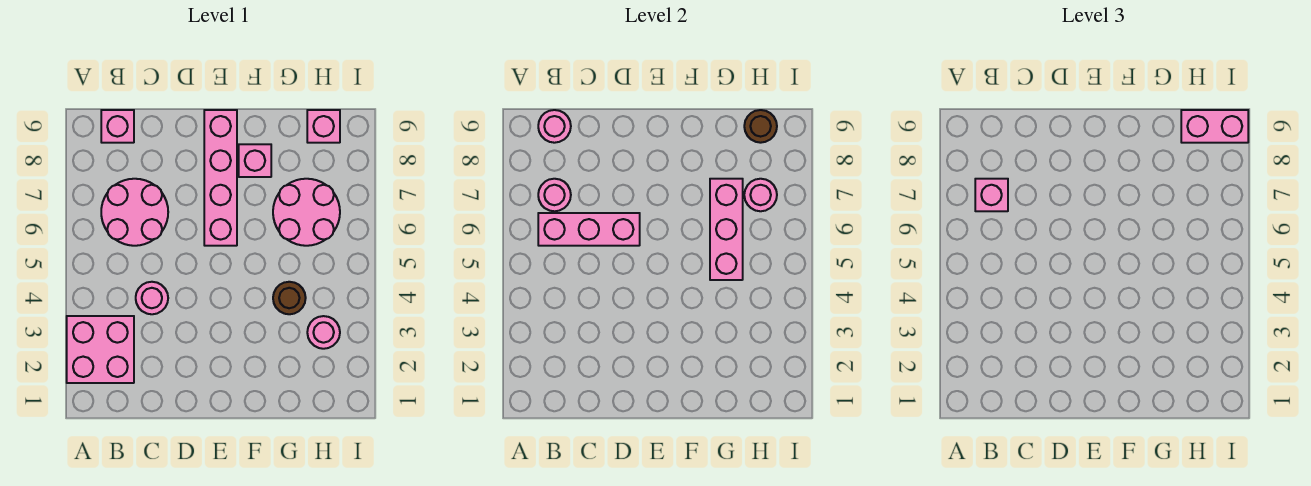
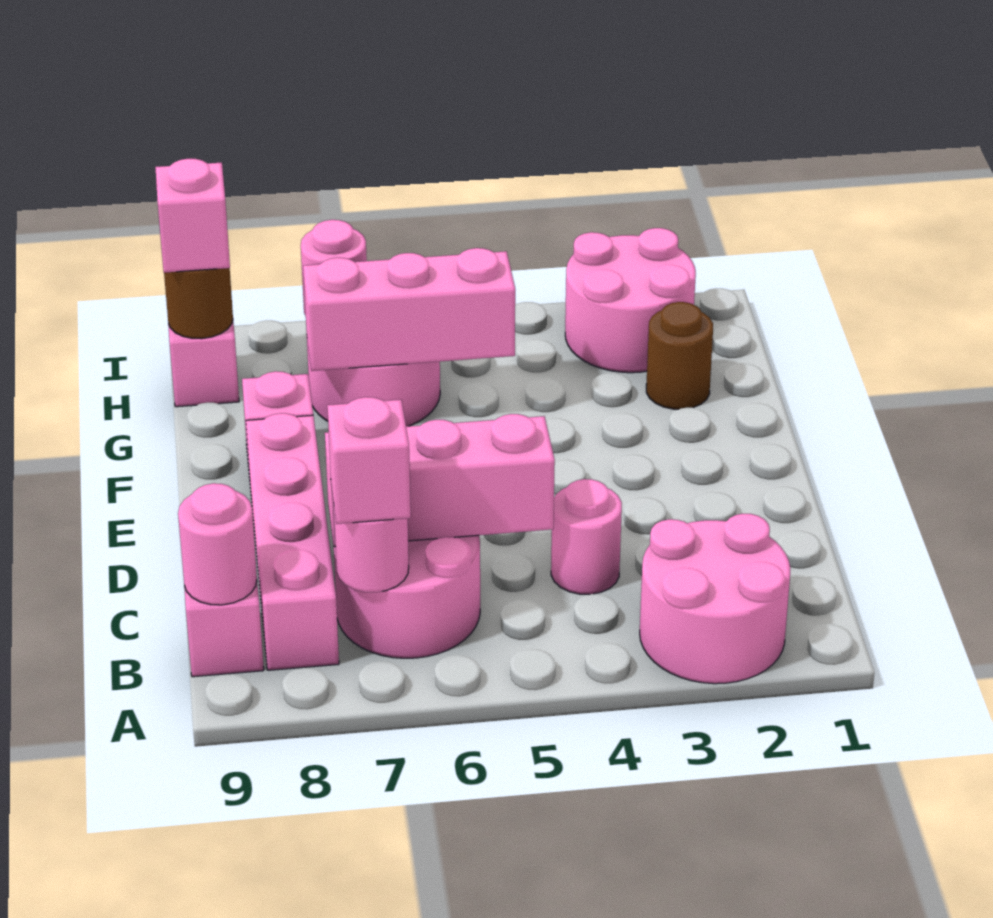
pink brick A2:B3 level 1 -> pink round brick A2:B3 level 1
pink brick B6:D6 level 2 -> pink brick C5:C7 level 2
pink brick E6:E9 level 1 -> pink brick B8:E8 level 1
brown round brick G4 level 1 -> brown round brick G2 level 1
pink round brick H3 level 1 -> pink round brick H2:I3 level 1
pink brick H9:I9 level 3 -> pink brick H9 level 3

